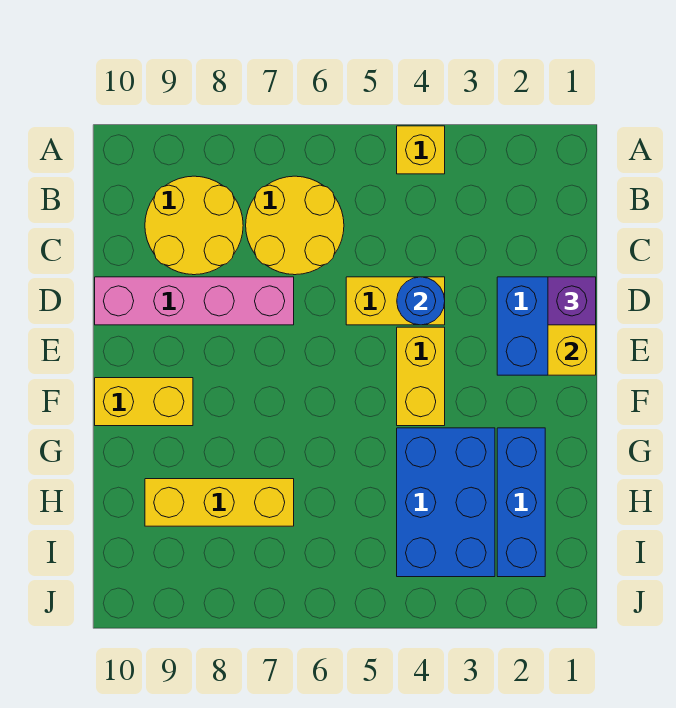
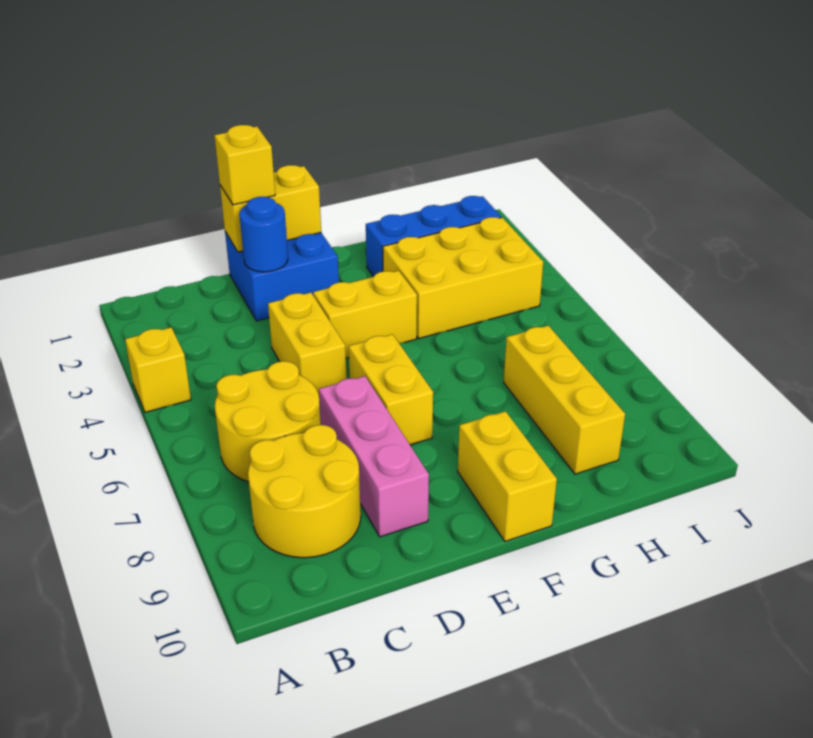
purple brick D1 level 3 -> yellow brick D1 level 3
blue round brick D4 level 2 -> blue round brick D2 level 2
pink brick D7:D10 level 1 -> pink brick D7:D9 level 1
none -> yellow brick E6:E7 level 1
blue brick G3:I4 level 1 -> yellow brick G3:I4 level 1

